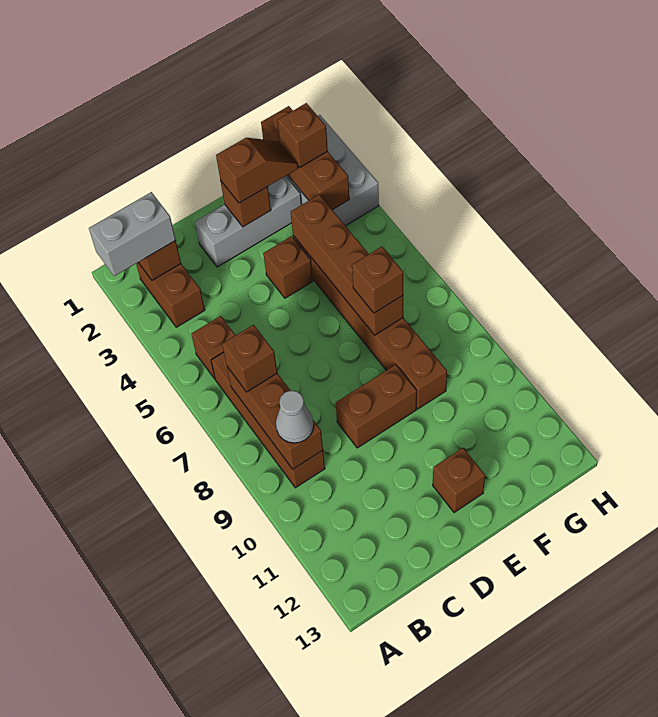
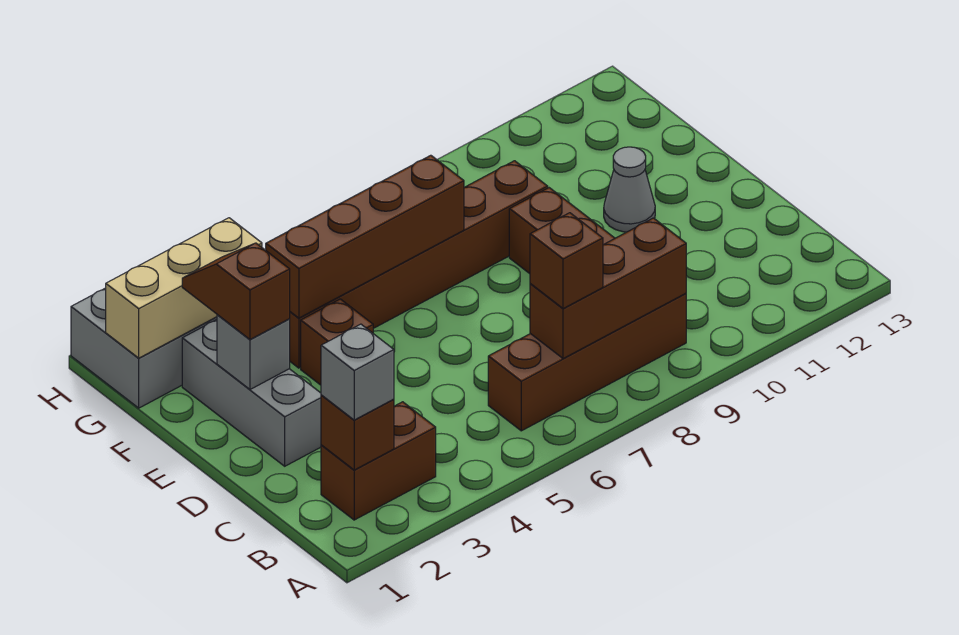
grey brick A2:B2 level 3 -> grey brick B2 level 3
brown brick B5 level 1 -> none
grey cone B9 level 3 -> grey cone E11 level 1
brown brick E2 level 2 -> grey brick E2 level 2
brown brick E12 level 1 -> none
brown brick F7 level 3 -> none
brown brick G1:G3 level 2 -> tan brick G1:G3 level 2
brown brick G2 level 3 -> none

